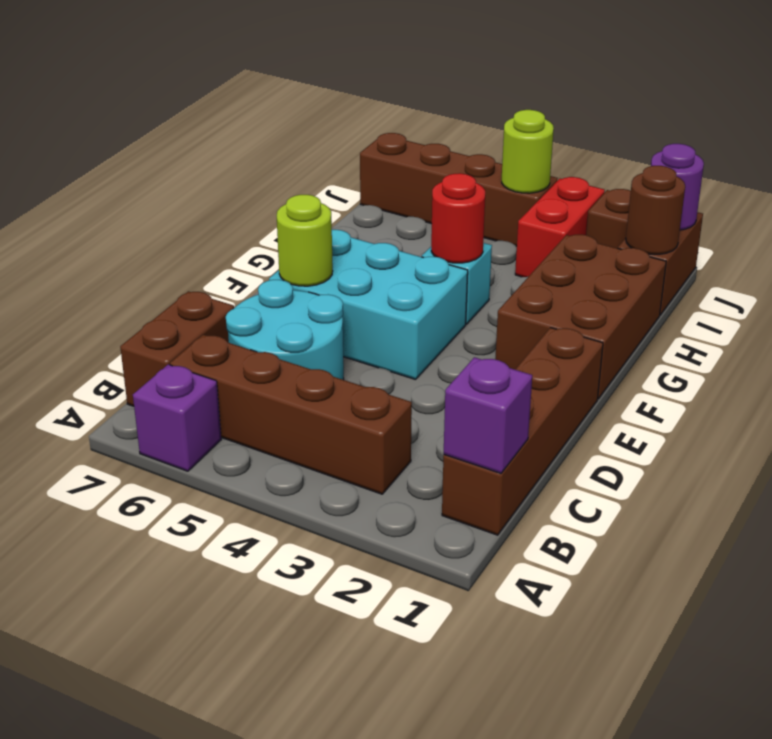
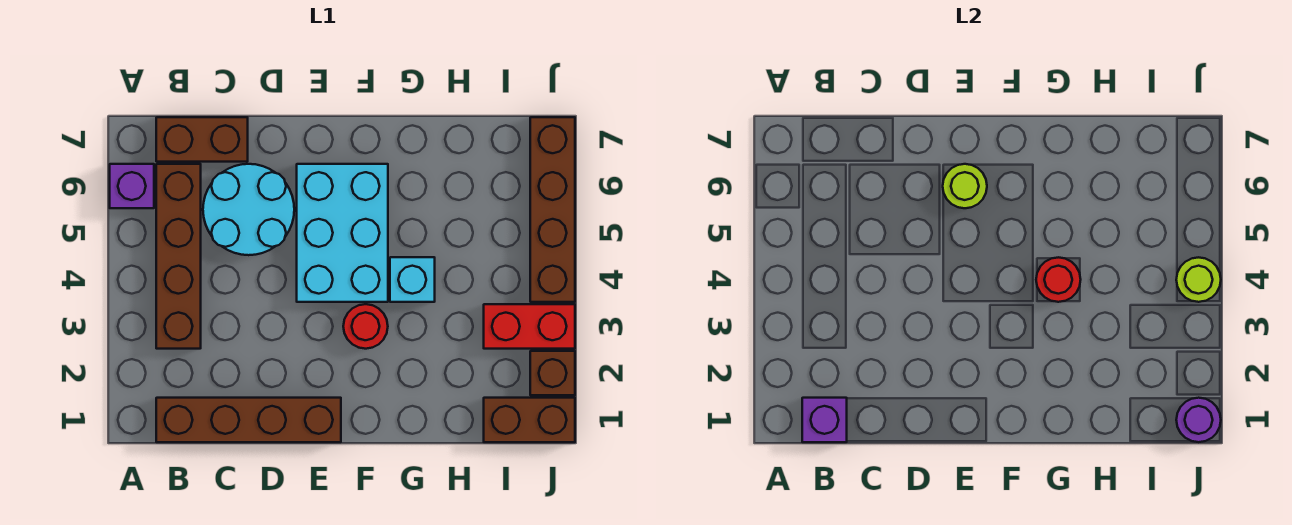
brown brick F1:H2 level 1 -> none
none -> red round brick F3 level 1
brown round brick I1 level 2 -> none

